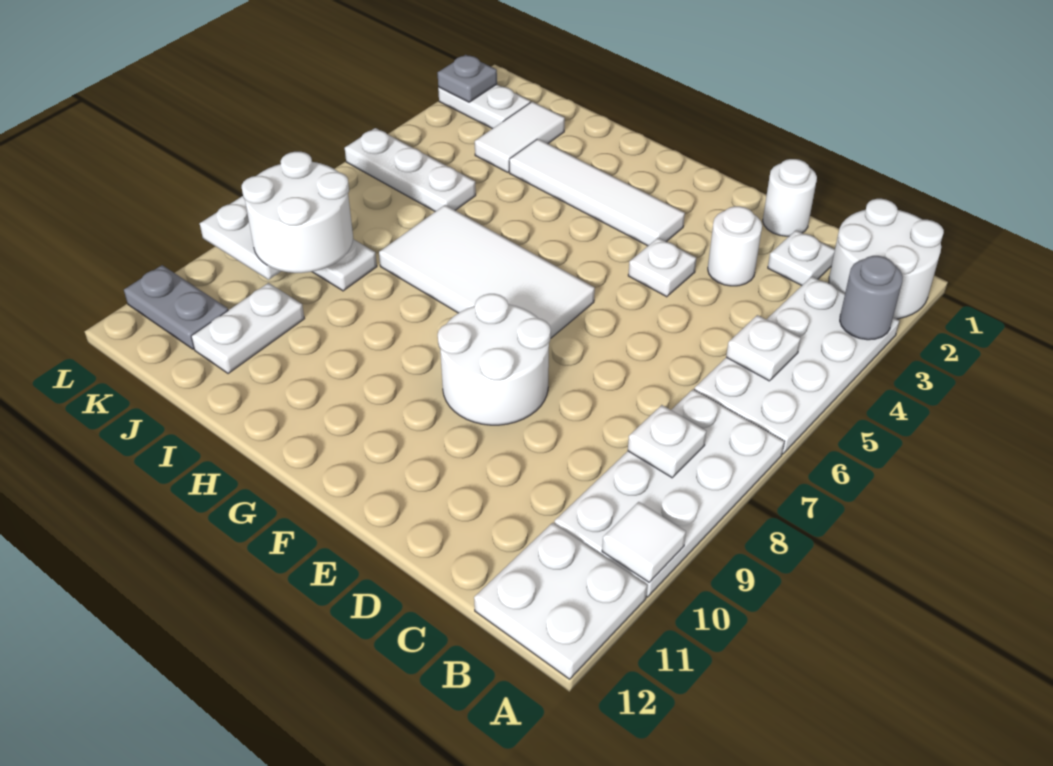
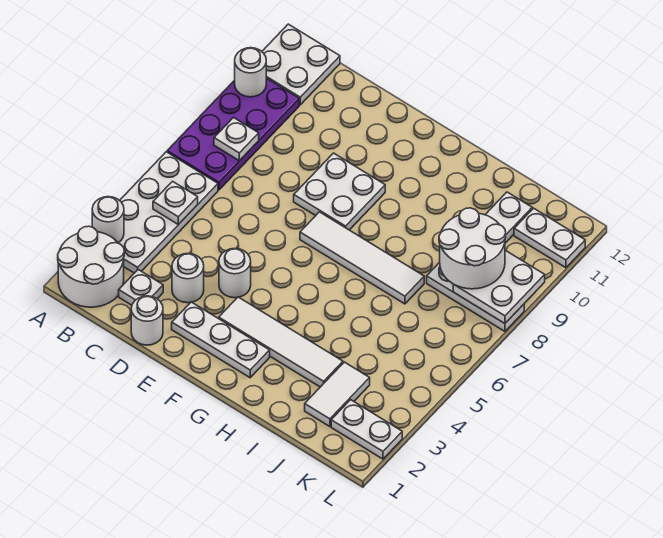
grey round brick A3 level 2 -> white round brick A3 level 2
white plate A7:B10 level 1 -> purple plate A7:B10 level 1
white tile A10 level 2 -> white round brick A10 level 2
white plate E4 level 1 -> white round brick E4 level 1
white round brick E8:F9 level 1 -> white plate E8:F9 level 1
white tile F6:I7 level 1 -> white tile F7:I7 level 1
white plate J5:L5 level 1 -> white plate E2:G2 level 1
grey plate K11:L11 level 1 -> white plate K11:L11 level 1
grey plate L2 level 2 -> none

